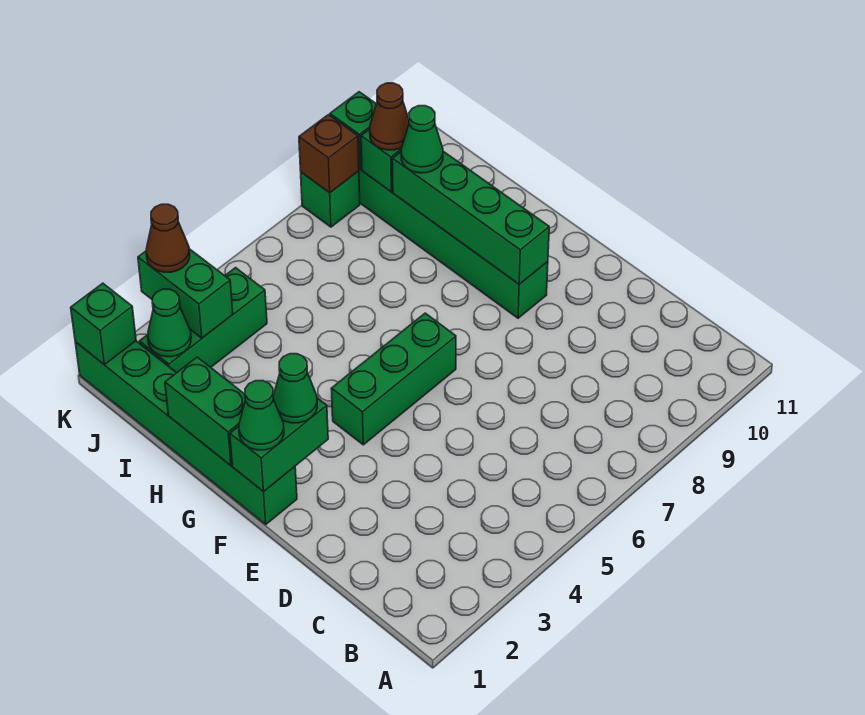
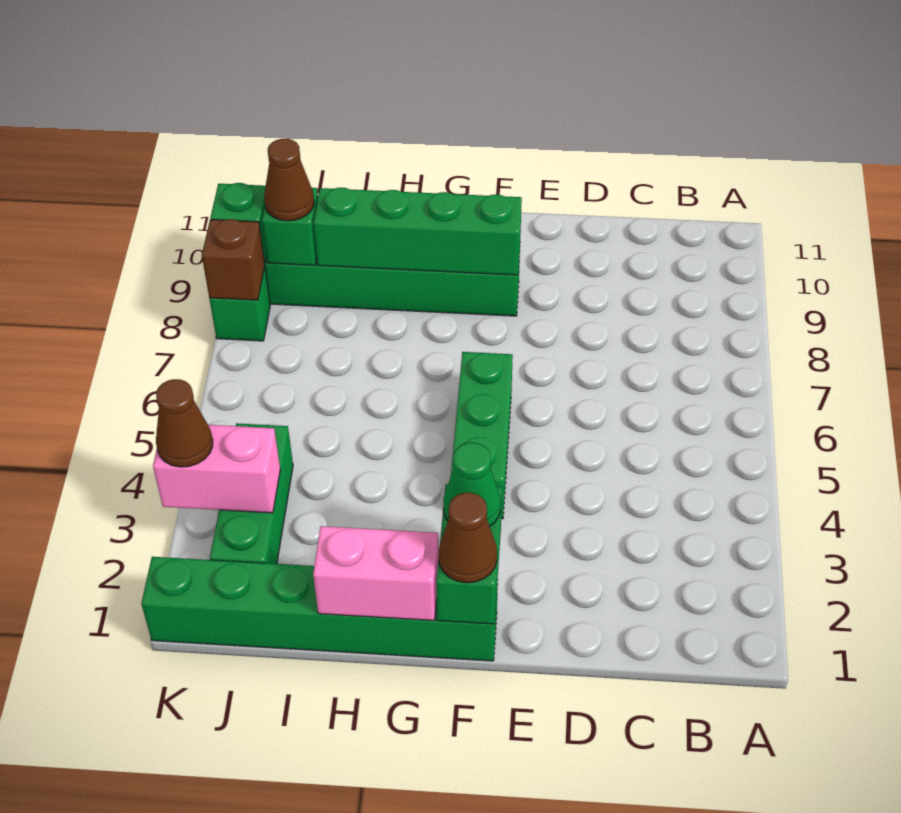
green cone F1 level 3 -> brown cone F1 level 3
green brick G1:H1 level 2 -> pink brick G1:H1 level 2
green cone I9 level 3 -> none
green cone J2 level 2 -> none
green brick J3:K3 level 2 -> pink brick J3:K3 level 2
green brick K1 level 2 -> none

